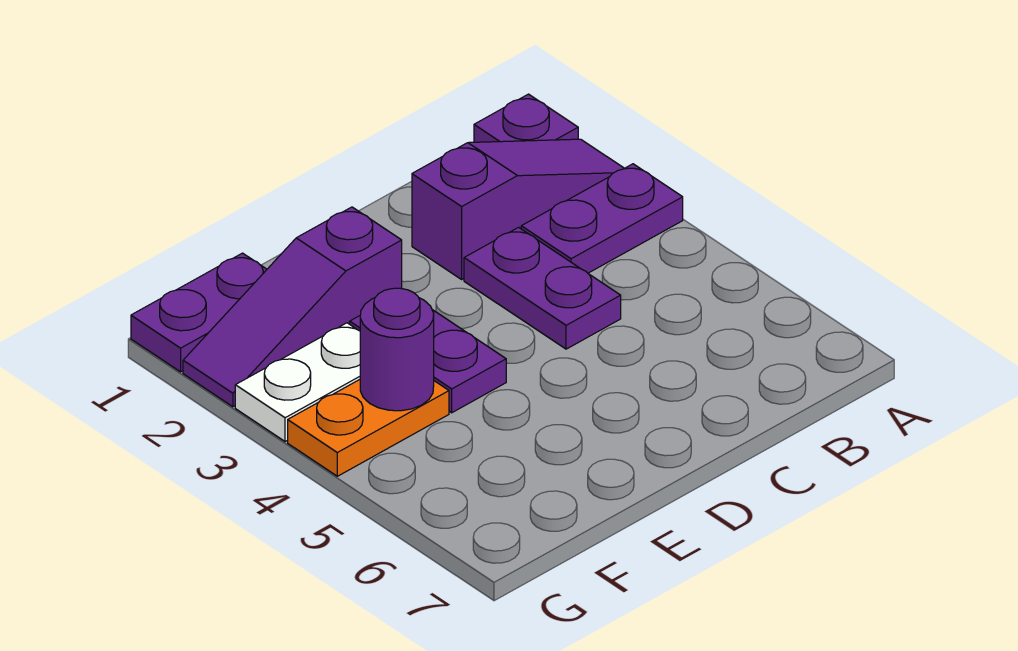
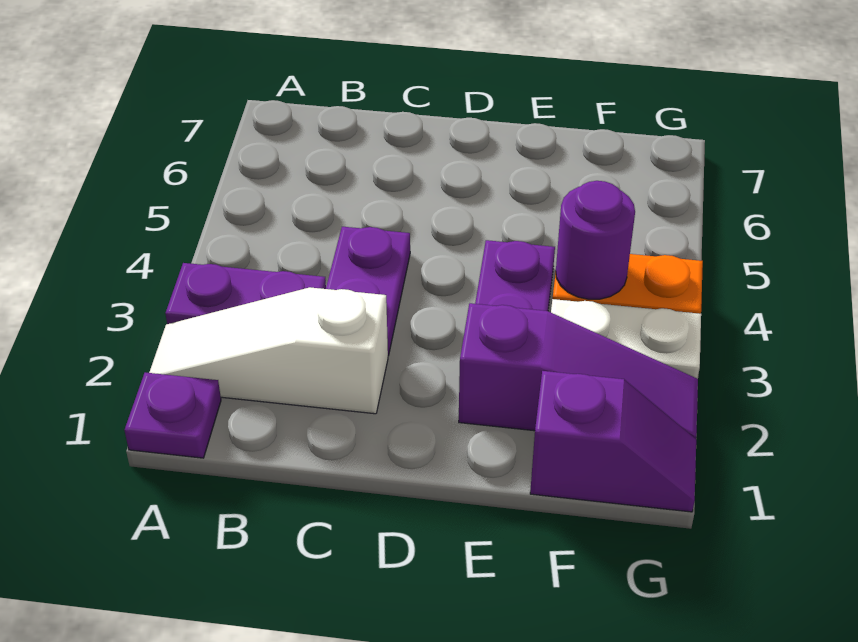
purple slope A2:C2 level 1 top C -> white slope A2:C2 level 1 top C
purple plate F1:G1 level 1 -> purple slope F1:G1 level 1 top F

